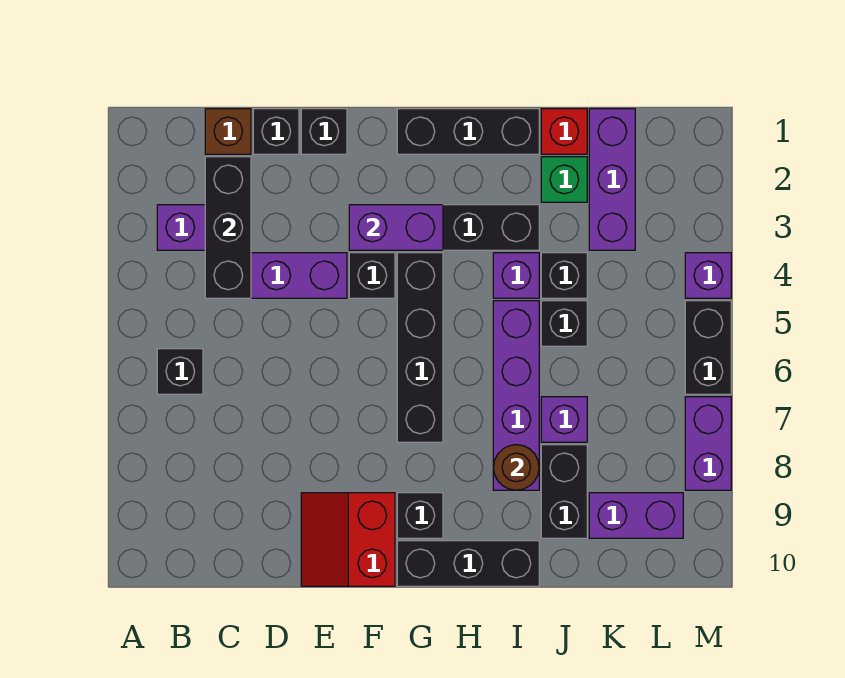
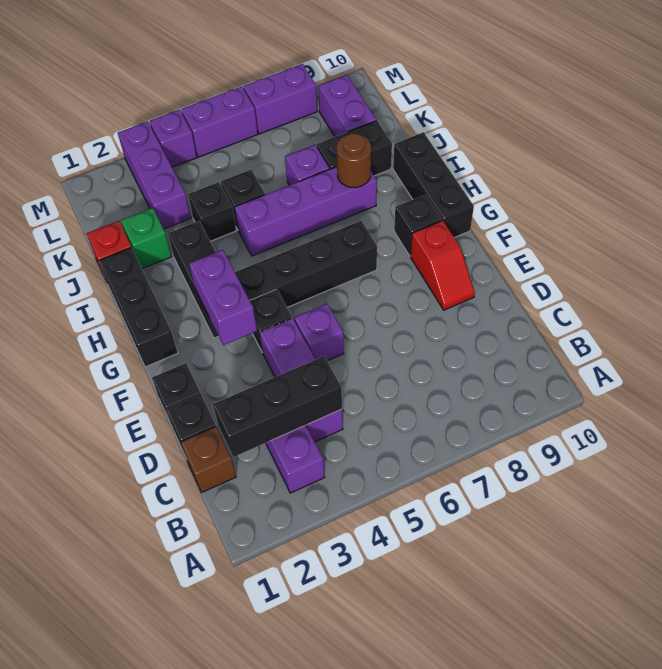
black brick B6 level 1 -> none
red slope E9:F10 level 1 top F -> red slope E9:F9 level 1 top F
purple brick I4 level 1 -> purple brick E5 level 1
purple brick K1:K3 level 1 -> purple brick K3:M3 level 1
black brick M5:M6 level 1 -> purple brick M5:M6 level 1

